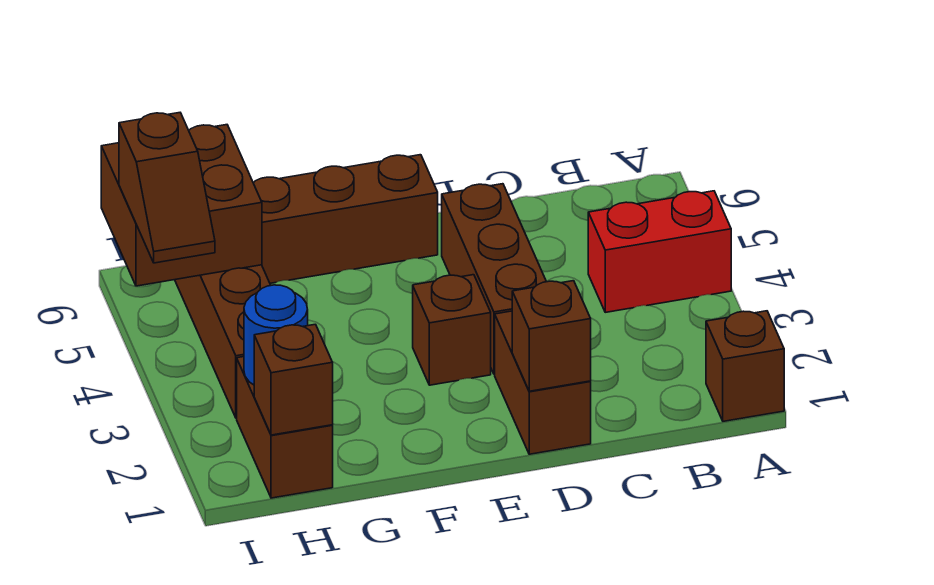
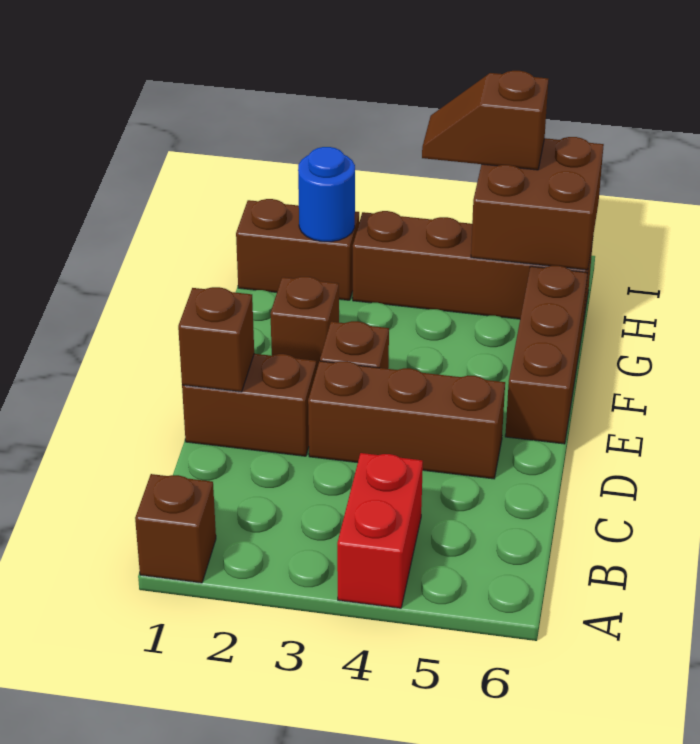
brown brick H1 level 2 -> brown brick F2 level 1

